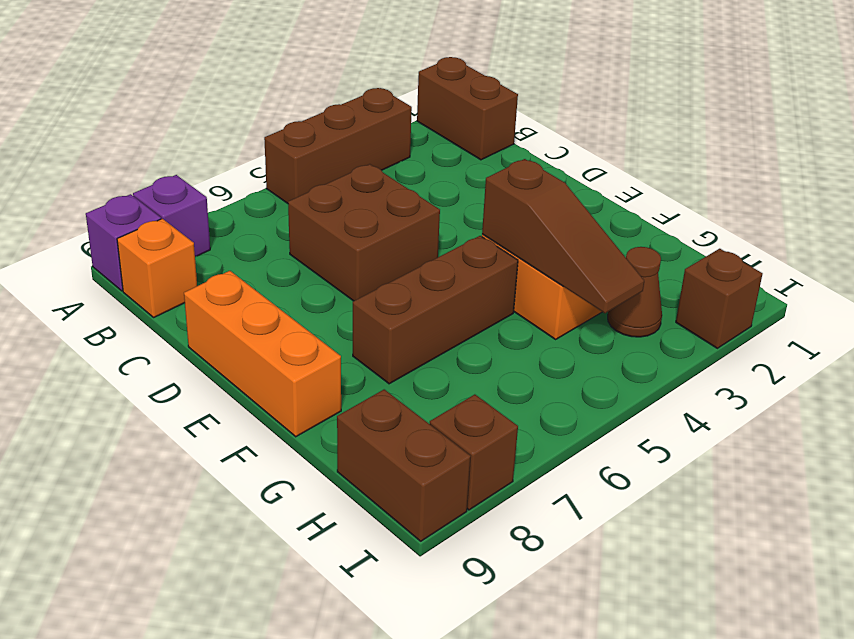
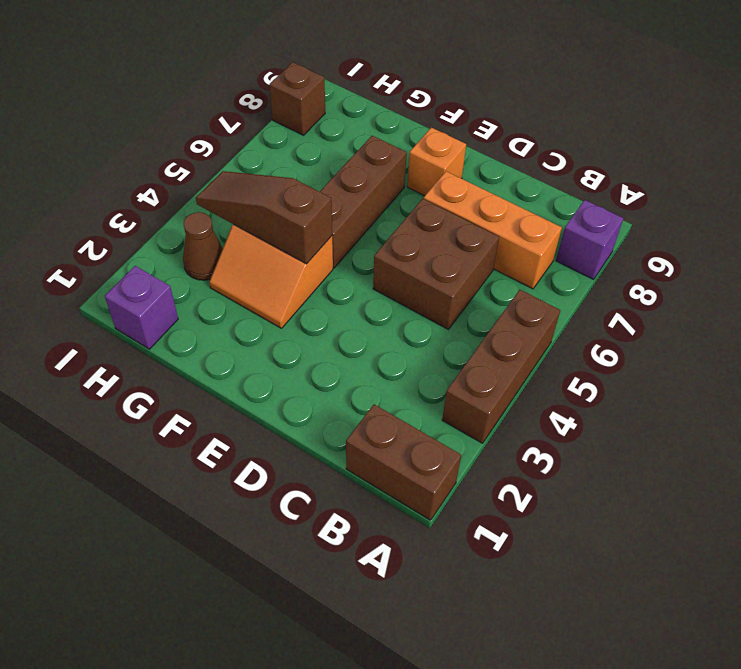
purple brick A9 level 1 -> purple brick H1 level 1
orange brick B9 level 1 -> orange brick E8 level 1
orange brick D9:F9 level 1 -> orange brick B7:D7 level 1
brown brick H9:I9 level 1 -> none
brown brick I2 level 1 -> none

